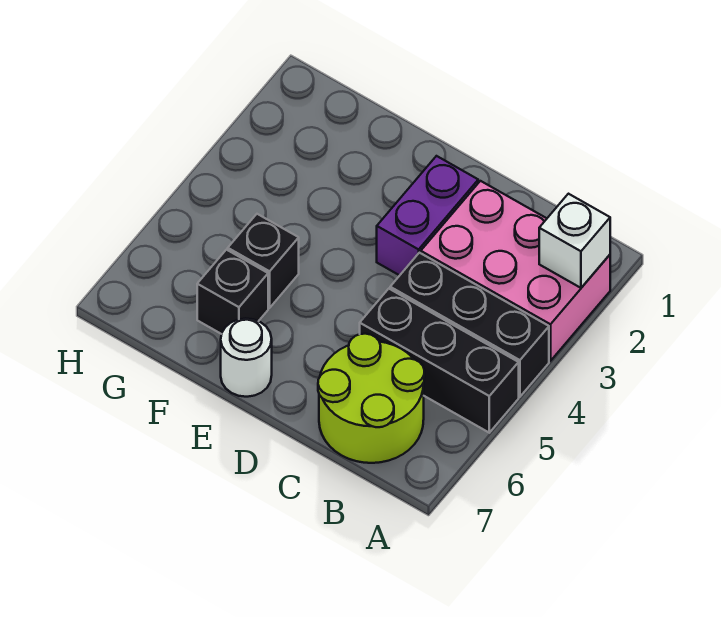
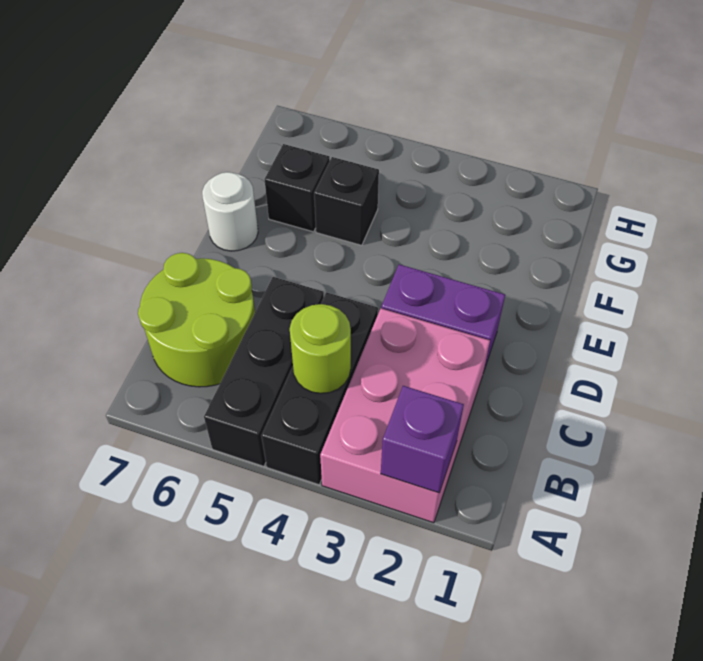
white brick A2 level 2 -> purple brick A2 level 2
none -> lime round brick B4 level 2

